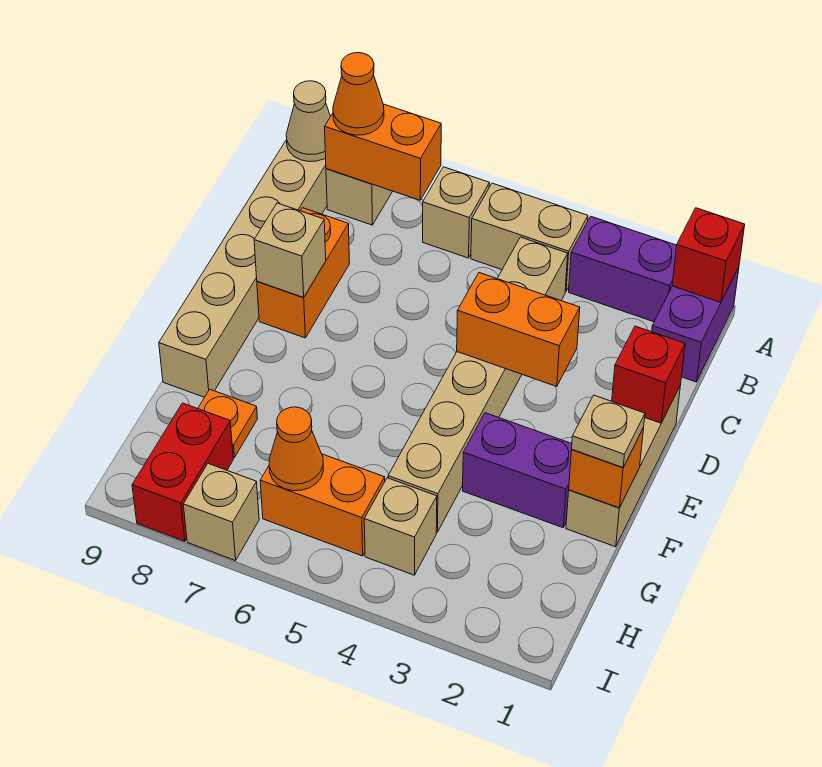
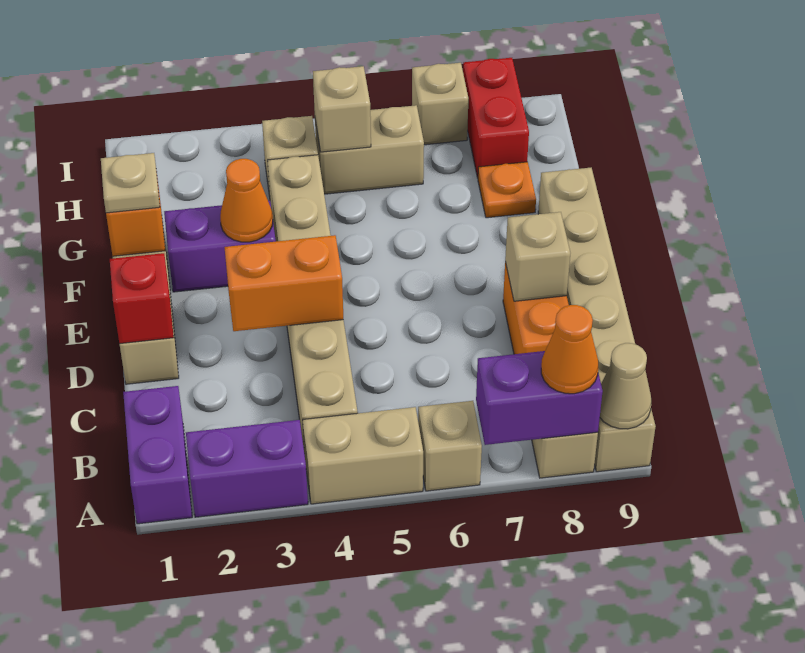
red brick A1 level 2 -> none
orange brick A7:A8 level 2 -> purple brick A7:A8 level 2
orange brick H5:H6 level 1 -> tan brick H5:H6 level 1
none -> tan brick H5 level 2
orange cone H6 level 2 -> orange cone F3 level 2

